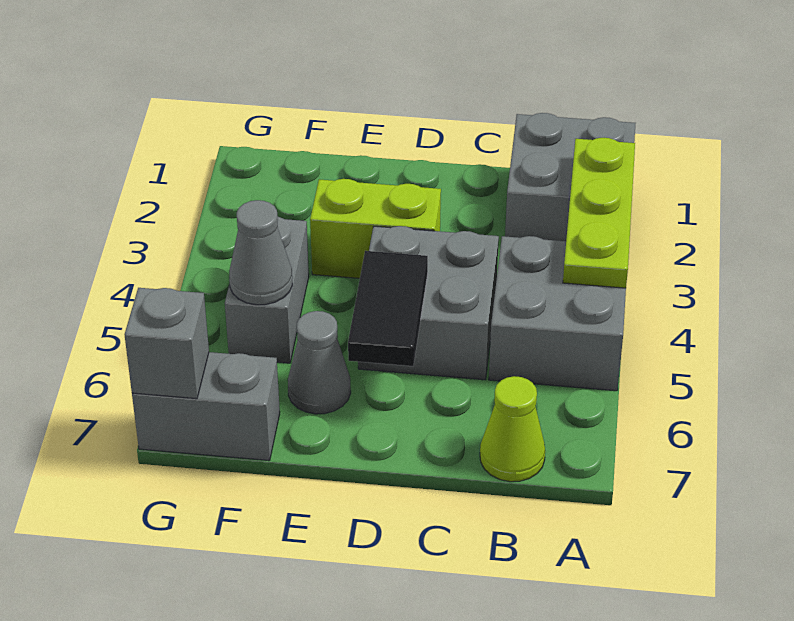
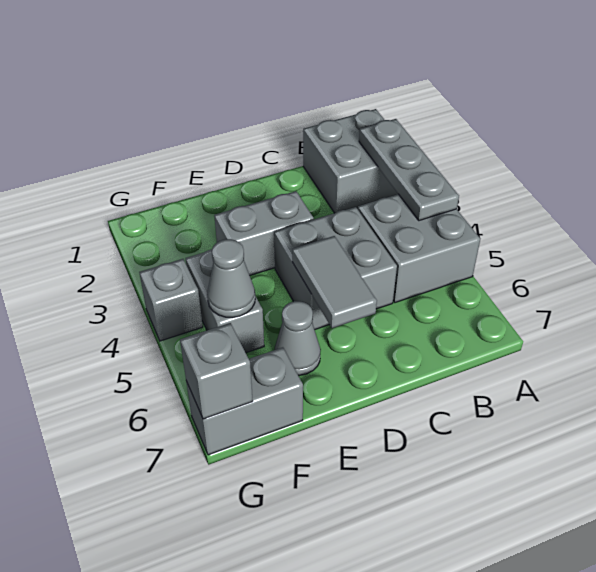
lime plate A2:A4 level 2 -> grey plate A2:A4 level 2
lime cone B7 level 1 -> none
lime brick D3:E3 level 1 -> grey brick D3:E3 level 1
black tile D5:D6 level 2 -> grey tile D5:D6 level 2
none -> grey brick G4 level 1

